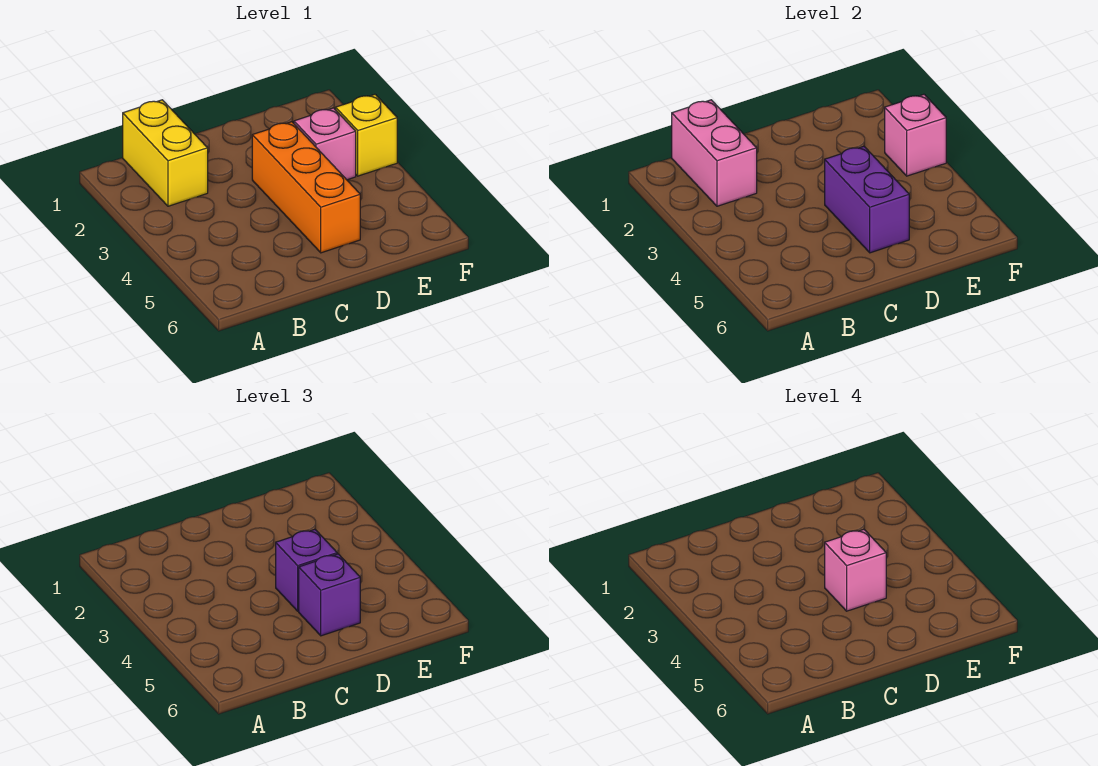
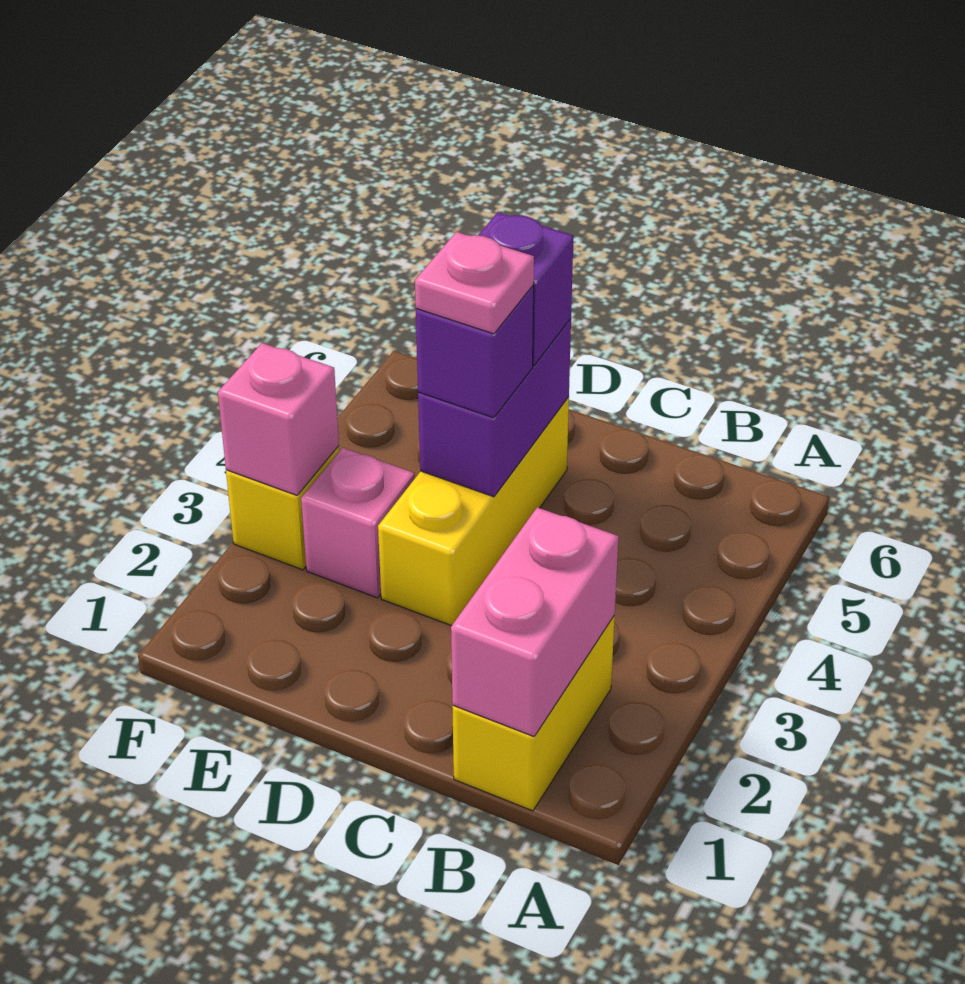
orange brick D3:D5 level 1 -> yellow brick D3:D5 level 1
pink brick D4 level 4 -> pink plate D4 level 4

